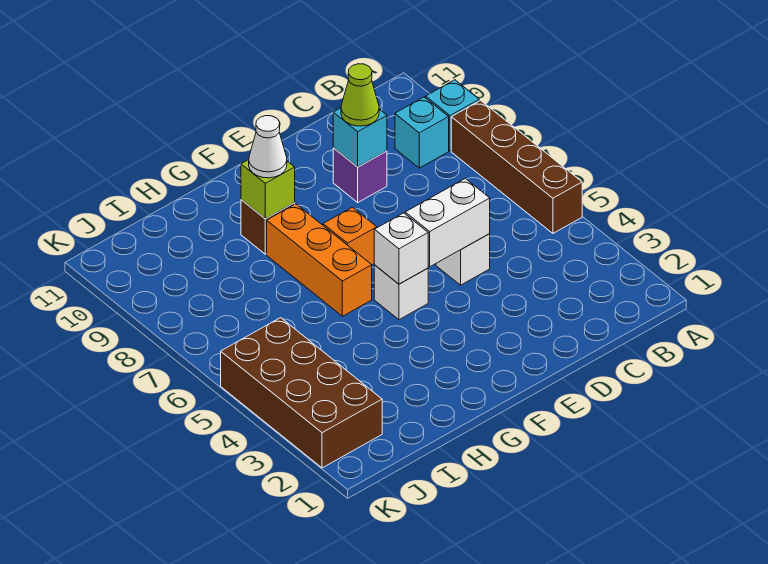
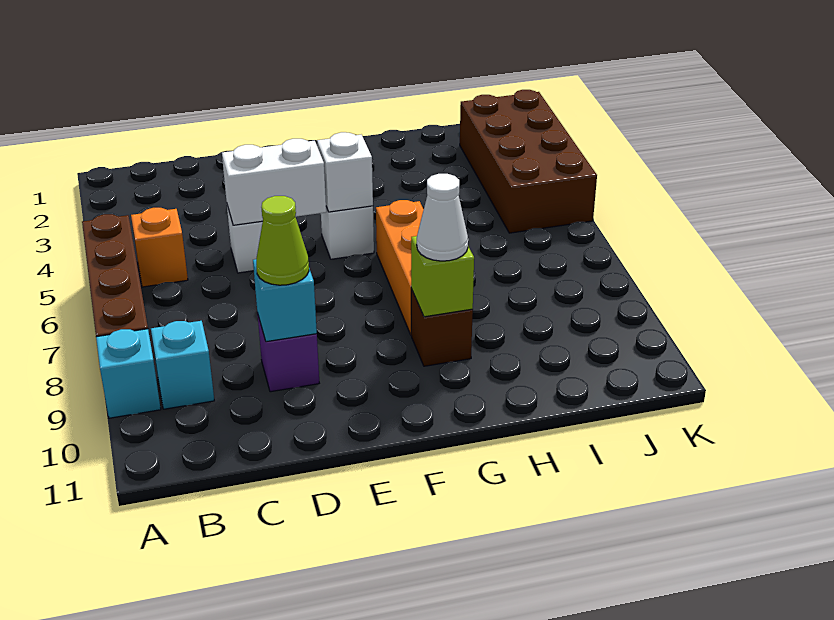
orange brick F7 level 1 -> orange brick B5 level 1

